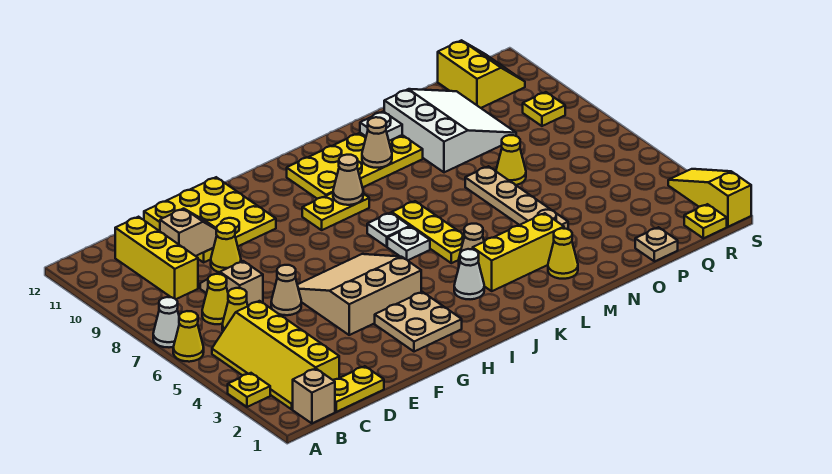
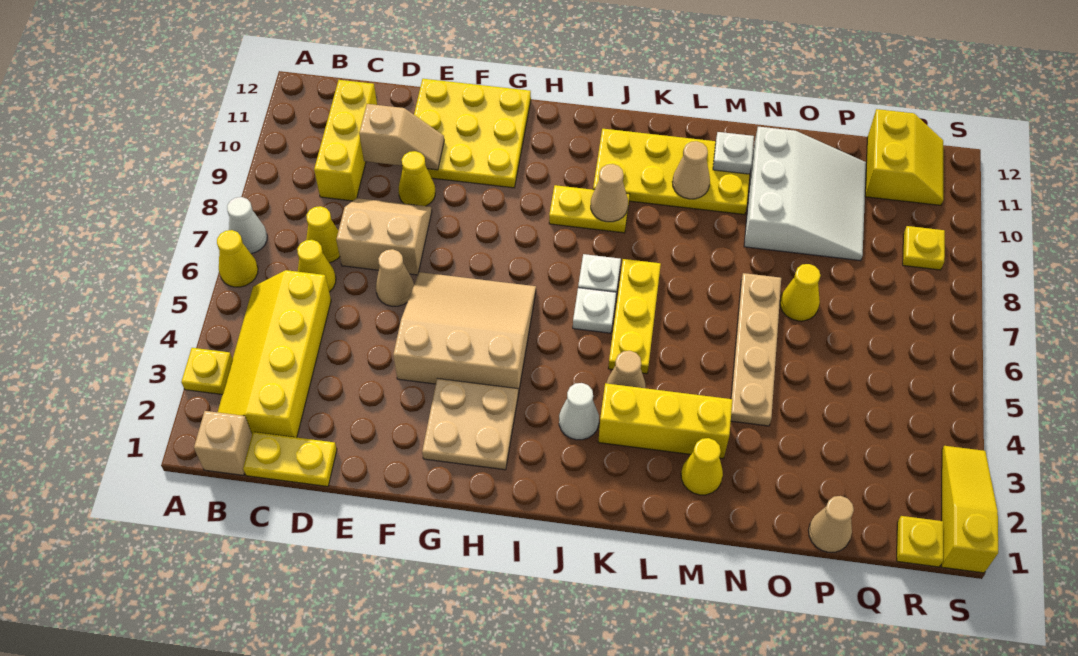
tan slope D7:D8 level 1 top 7 -> tan slope D7:E8 level 1 top 7
tan plate P1 level 1 -> tan cone P1 level 1

